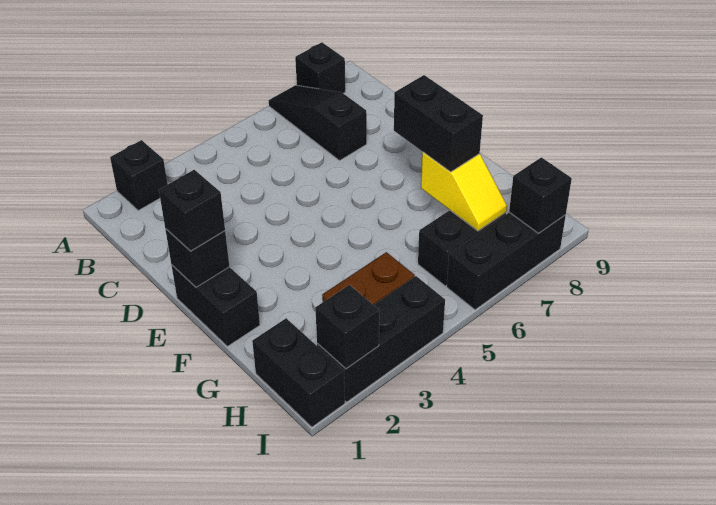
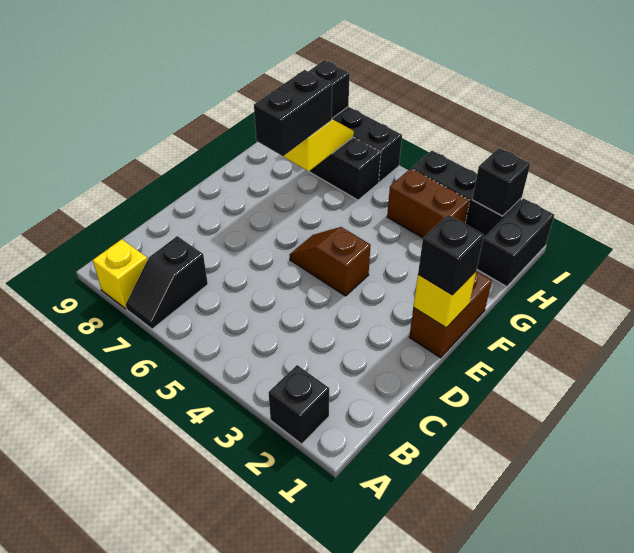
black slope A7:C7 level 1 top C -> black slope A7:B7 level 1 top B
black brick A8 level 1 -> yellow brick A8 level 1
black brick E1:F1 level 1 -> brown brick E1:F1 level 1
black brick E1 level 2 -> yellow brick E1 level 2
none -> brown slope E4:E5 level 1 top 4

